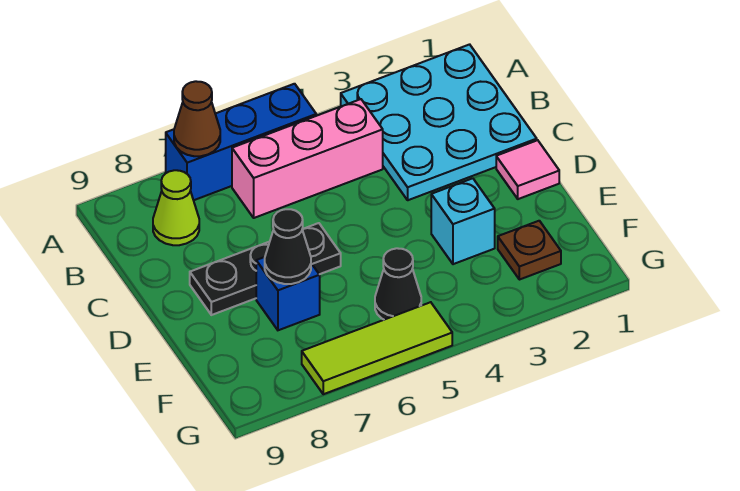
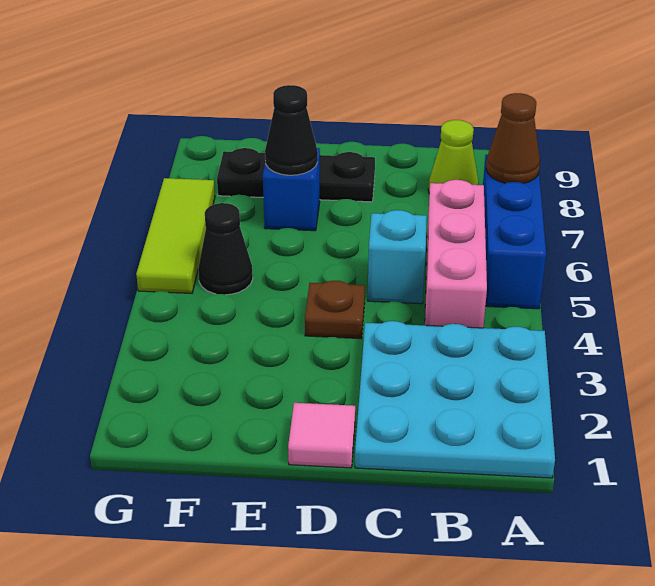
black plate D6:D8 level 1 -> black plate D8:F8 level 1
cyan brick E3 level 1 -> cyan brick C5 level 1
brown plate F2 level 1 -> brown plate D4 level 1

